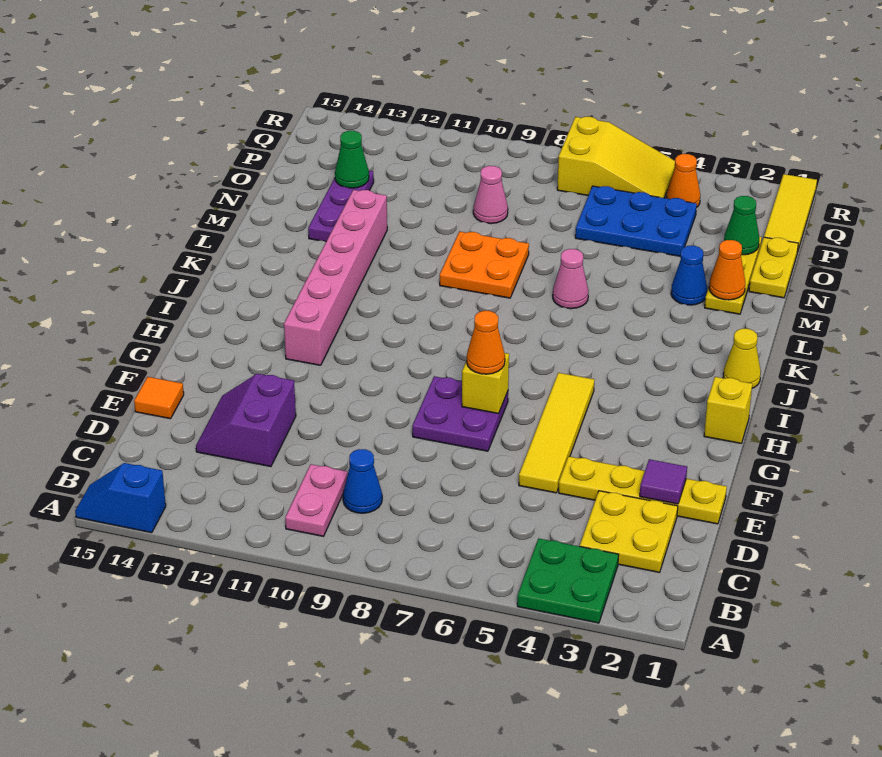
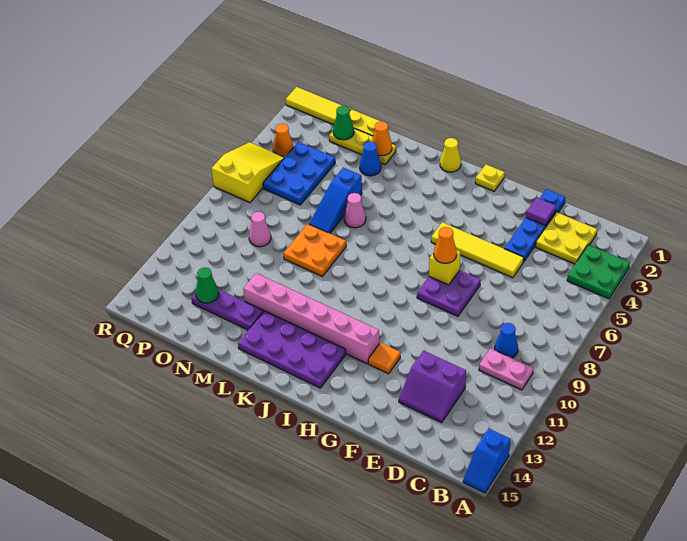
yellow plate E1:E4 level 1 -> blue plate E1:E4 level 1
orange tile E15 level 1 -> orange tile G12 level 1
yellow brick H1 level 1 -> yellow plate H1 level 1
none -> purple plate I13:L14 level 1
none -> blue slope M5:M7 level 1 top 5

